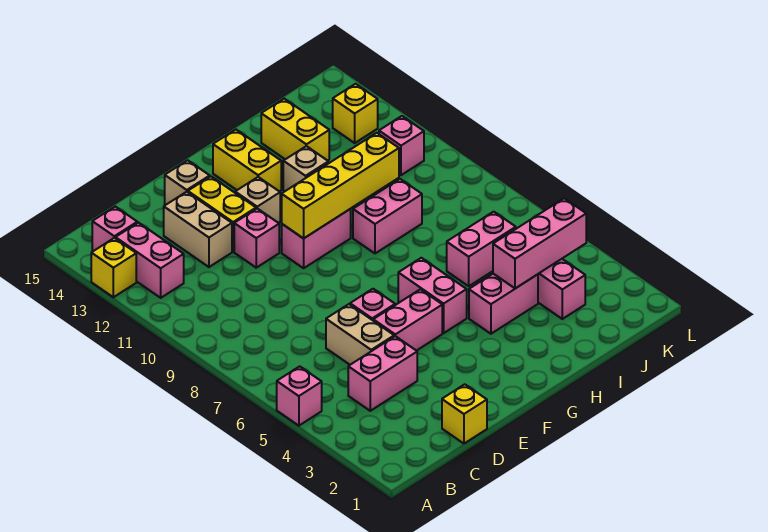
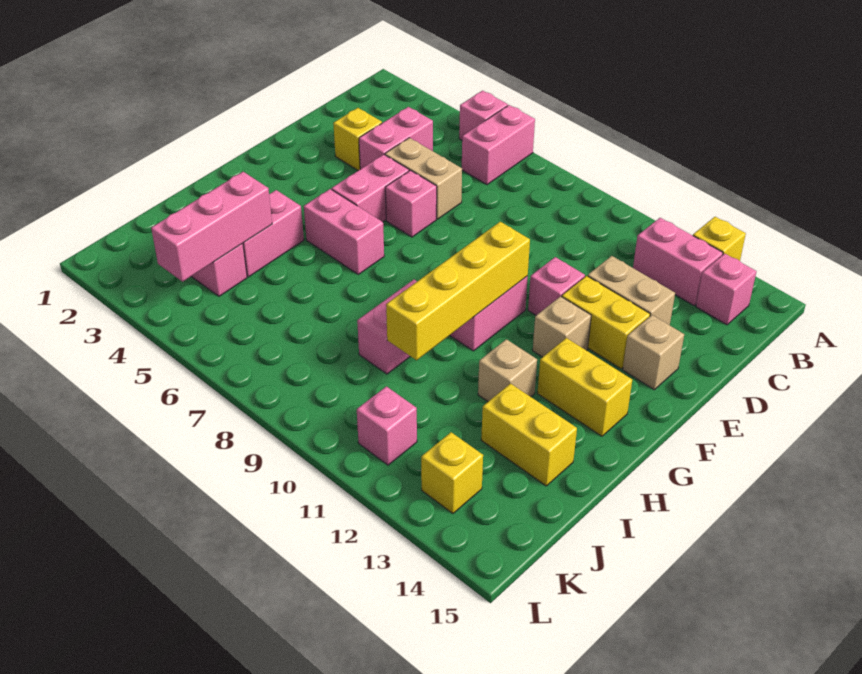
yellow brick D1 level 1 -> yellow brick D3 level 1
pink brick I6:J6 level 1 -> pink brick A6:B6 level 1

